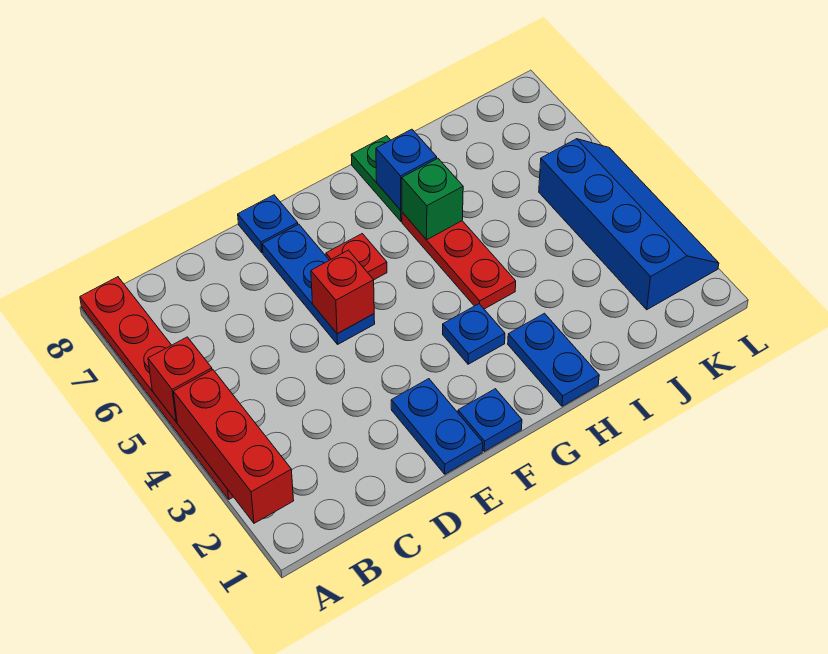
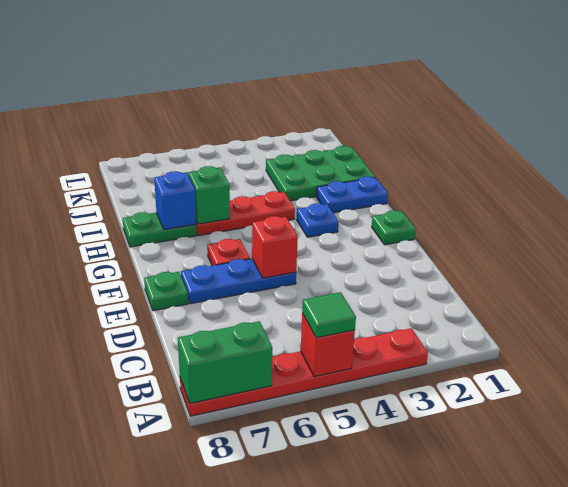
red brick A2:A4 level 2 -> none
none -> green tile A5 level 3
none -> green brick A7:A8 level 2
blue plate E1:E2 level 1 -> none
blue plate E8 level 1 -> green plate E8 level 1
blue plate F1 level 1 -> green plate F1 level 1
none -> green plate I1:J3 level 1
blue slope K2:L5 level 1 top K -> none

